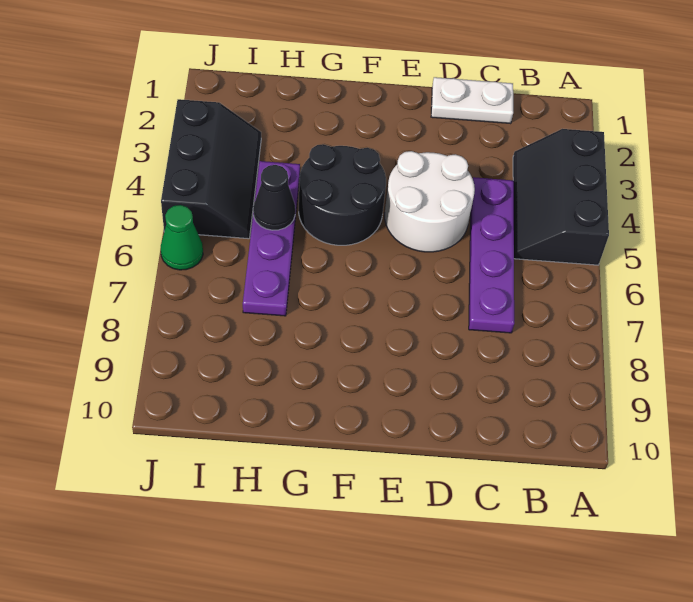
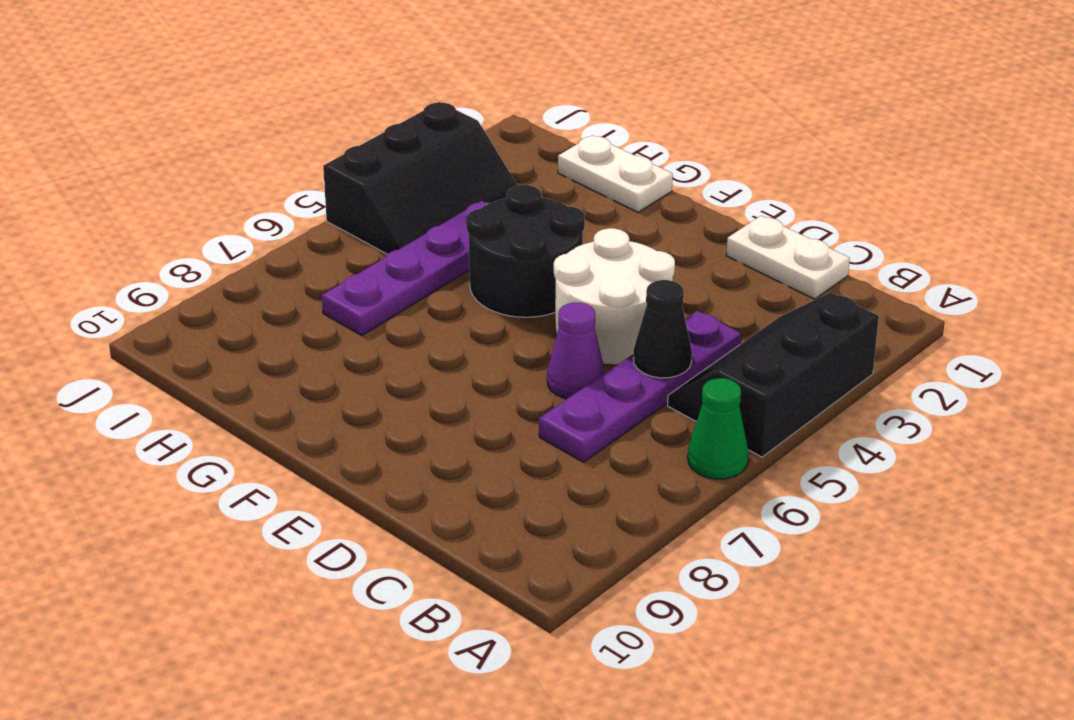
none -> purple cone D6 level 1
none -> white plate G1:H1 level 1
black cone H5 level 2 -> black cone C5 level 2
green cone J6 level 1 -> green cone A6 level 1

